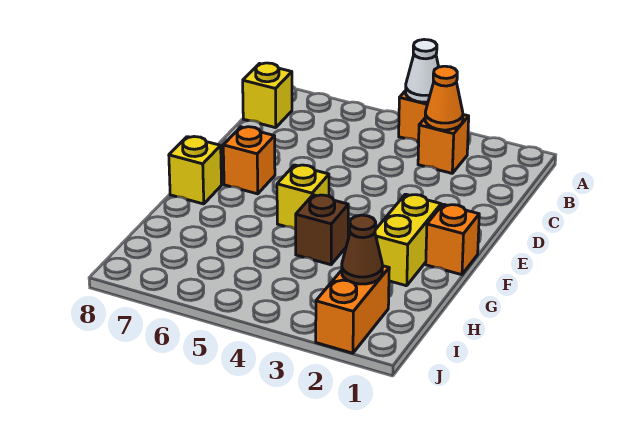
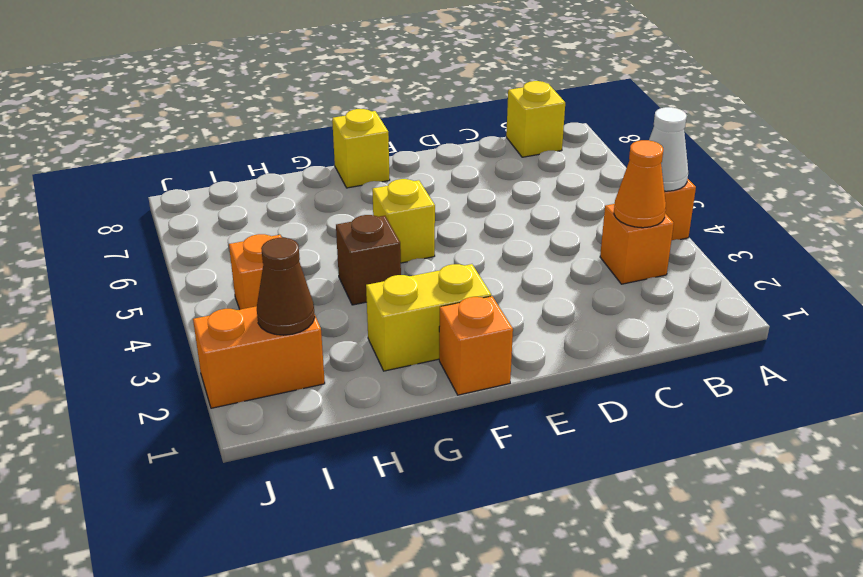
orange brick E7 level 1 -> orange brick I4 level 1

